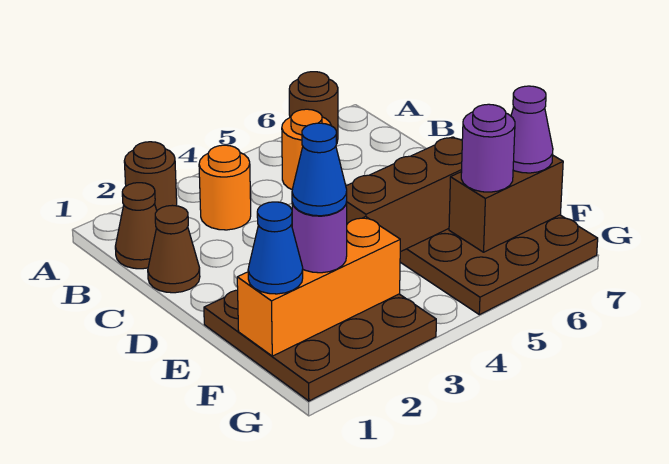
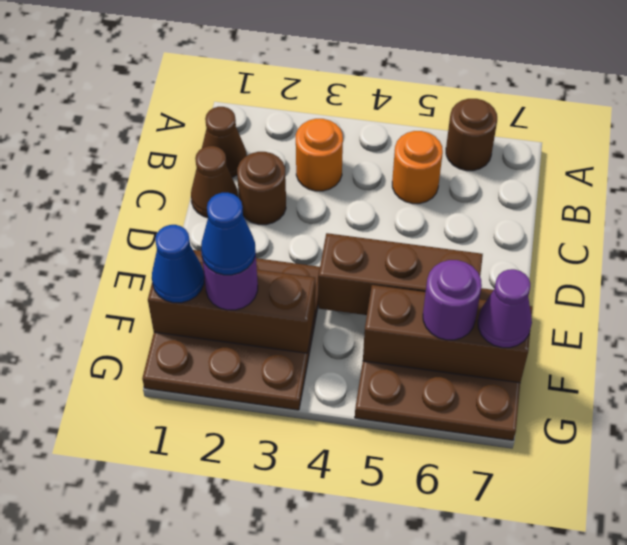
brown round brick A2 level 1 -> brown round brick C2 level 1
orange brick F1:F3 level 2 -> brown brick F1:F3 level 2
brown brick F6:F7 level 2 -> brown brick F5:F7 level 2

